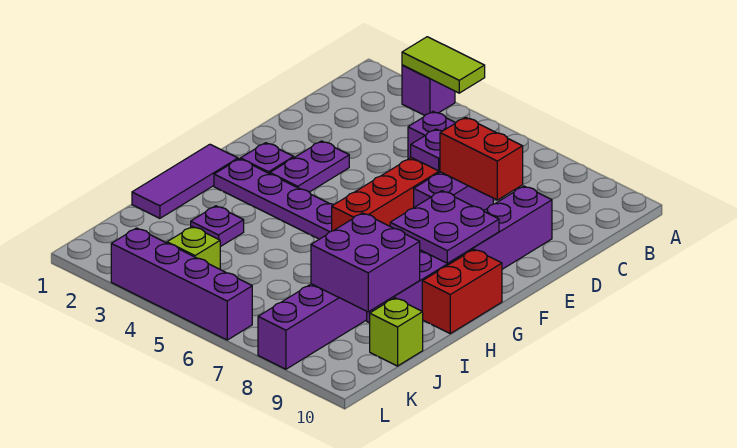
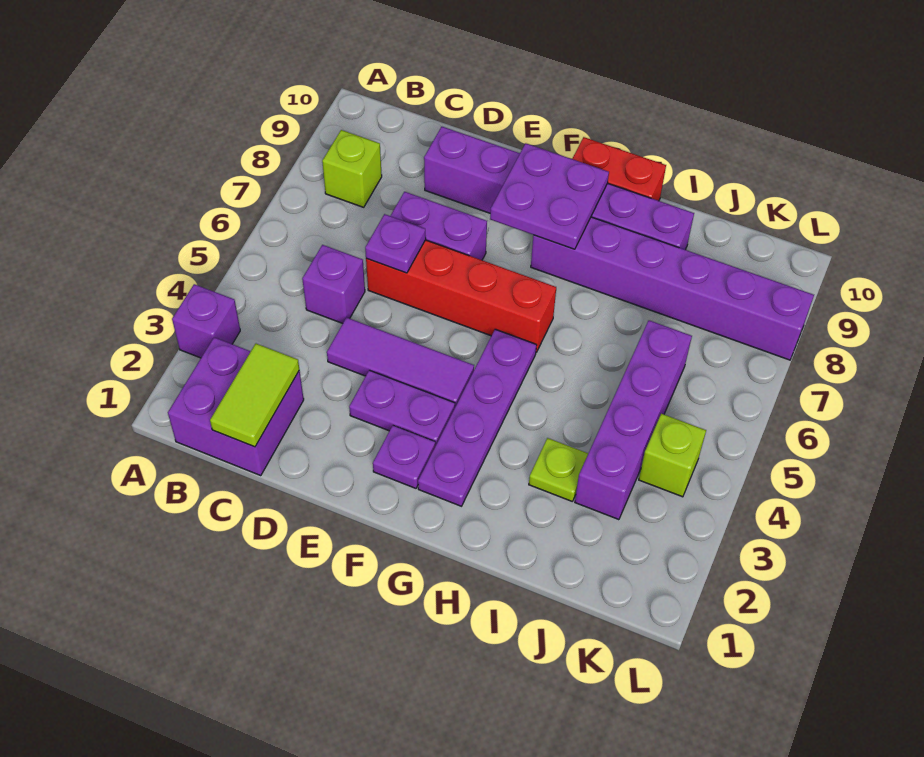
lime tile A3:A4 level 2 -> lime tile C1:C2 level 2
red brick D7:D8 level 2 -> none
purple tile G1:I1 level 1 -> purple tile D4:F4 level 1
purple plate I3 level 1 -> lime plate I3 level 1
purple brick I8:J9 level 2 -> purple brick B1:C2 level 1
lime brick J10 level 1 -> lime brick B8 level 1
purple brick L3:L6 level 1 -> purple brick J3:J6 level 1

